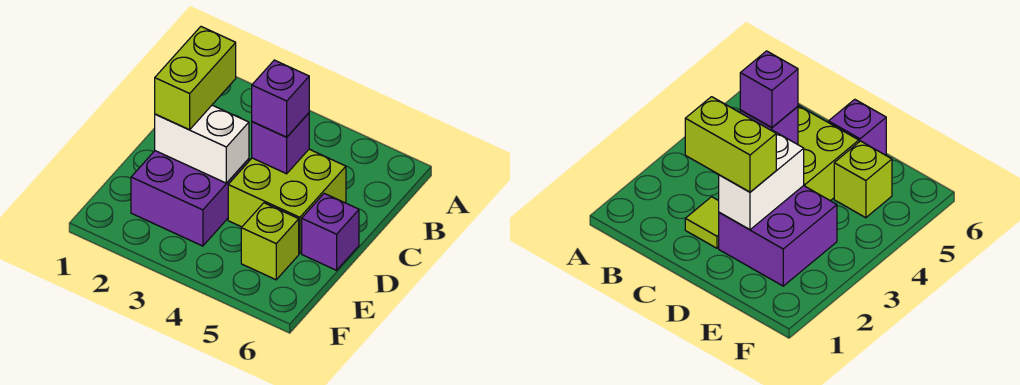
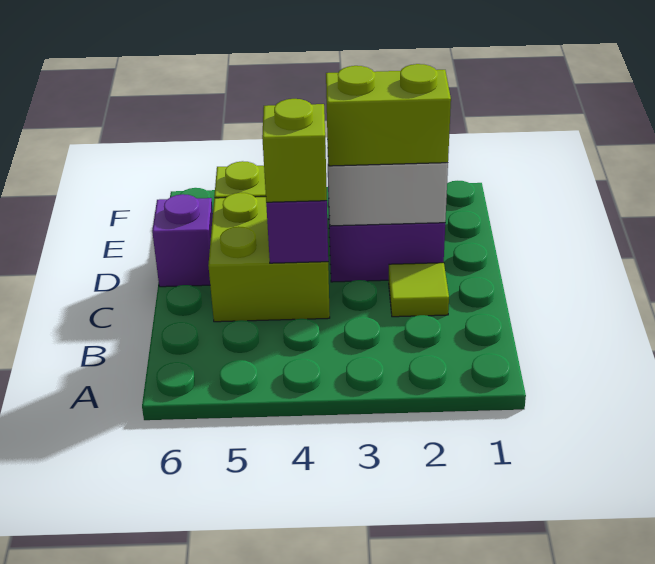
lime brick C2:D2 level 3 -> lime brick D2:D3 level 3
purple brick C4 level 3 -> lime brick C4 level 3

